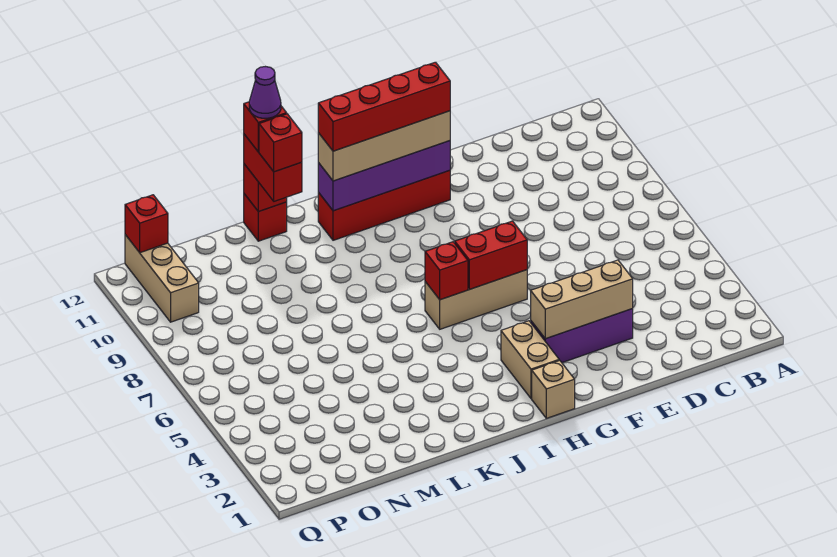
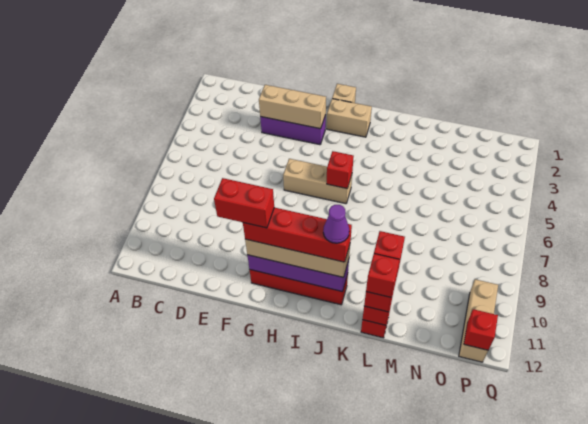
red brick G6:H6 level 2 -> red brick F11:G11 level 5
tan brick H2:H3 level 1 -> tan brick H2:I2 level 1
purple cone L12 level 5 -> purple cone J11 level 5

